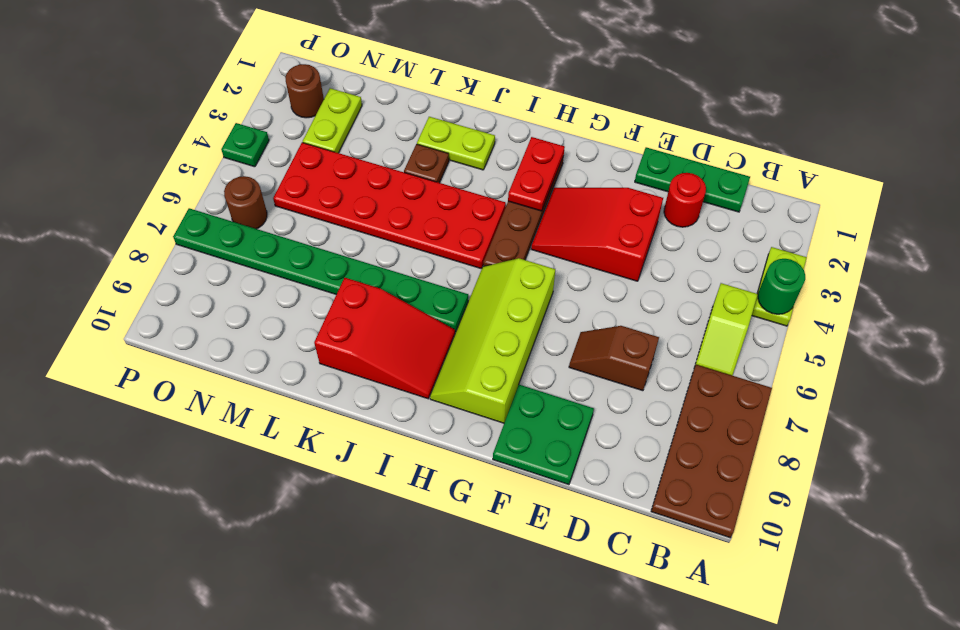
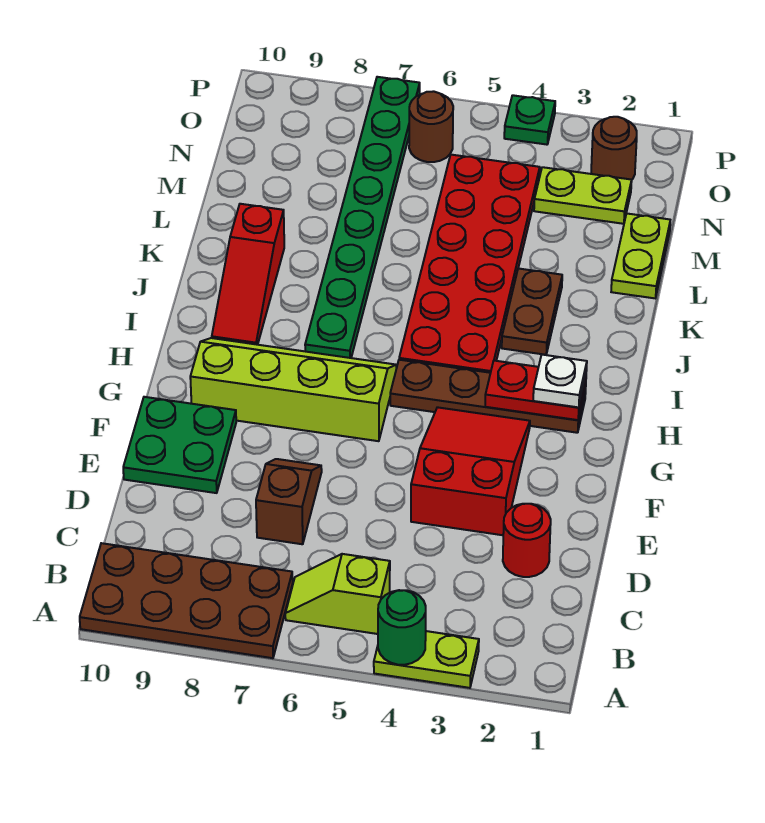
green plate C1:E1 level 1 -> none
none -> white plate H2 level 3
red slope I8:K9 level 1 top K -> red slope I9:K9 level 1 top K
lime plate J2:K2 level 1 -> lime plate L1:M1 level 1
brown plate K3 level 1 -> brown plate J3:K3 level 1

